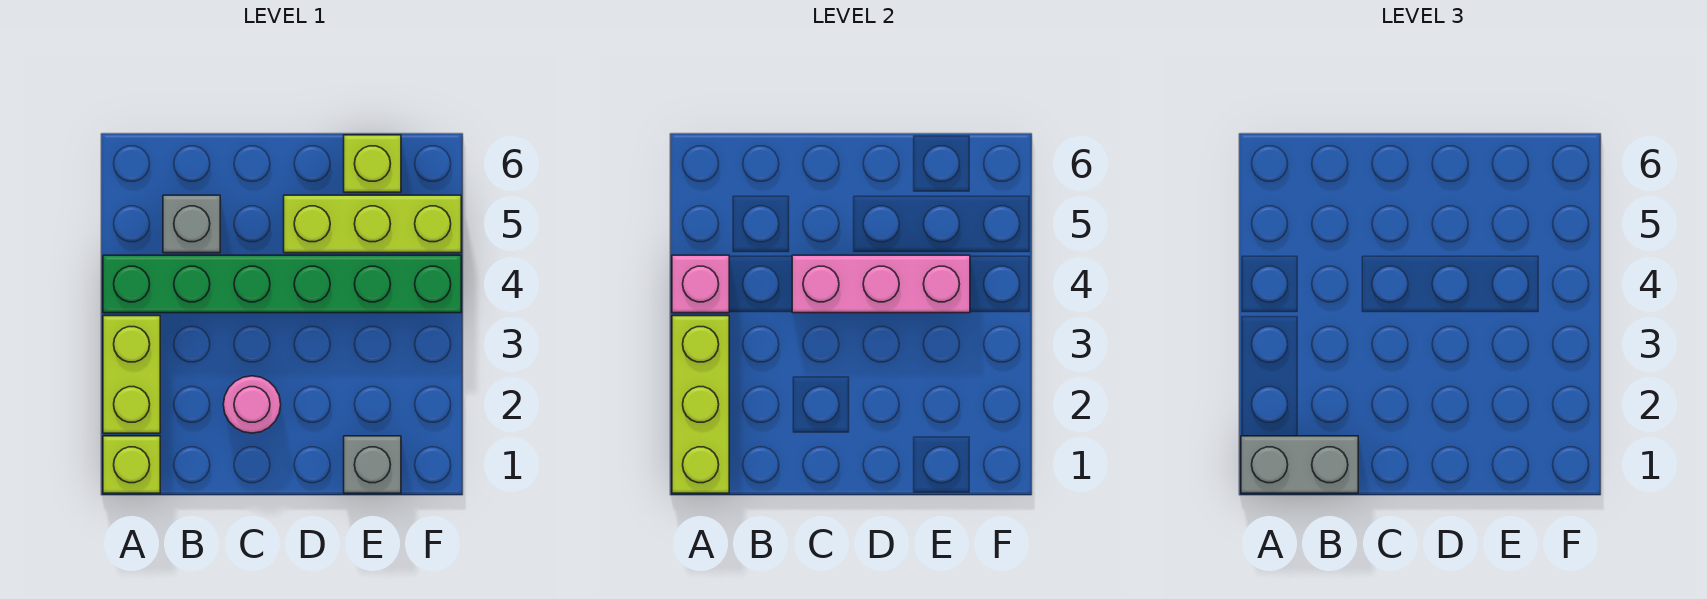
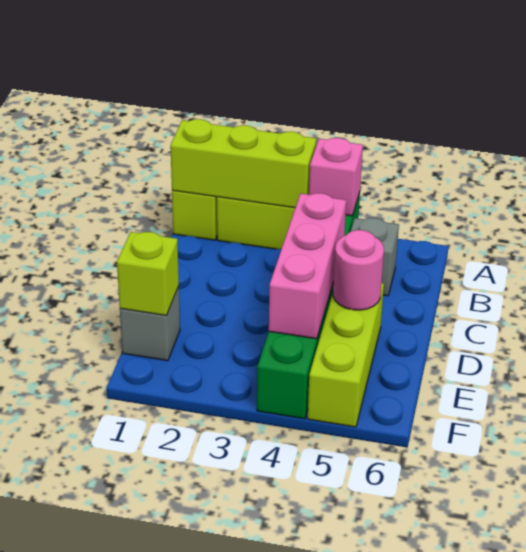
grey brick A1:B1 level 3 -> none
pink round brick C2 level 1 -> pink round brick D5 level 2
lime brick E6 level 1 -> lime brick E1 level 2

